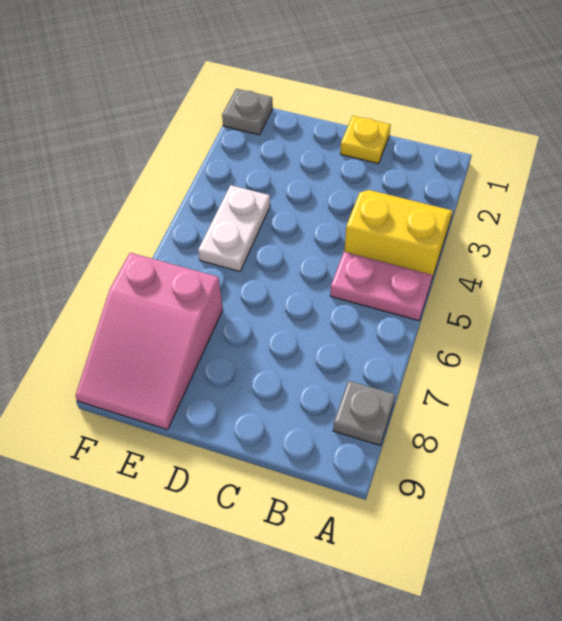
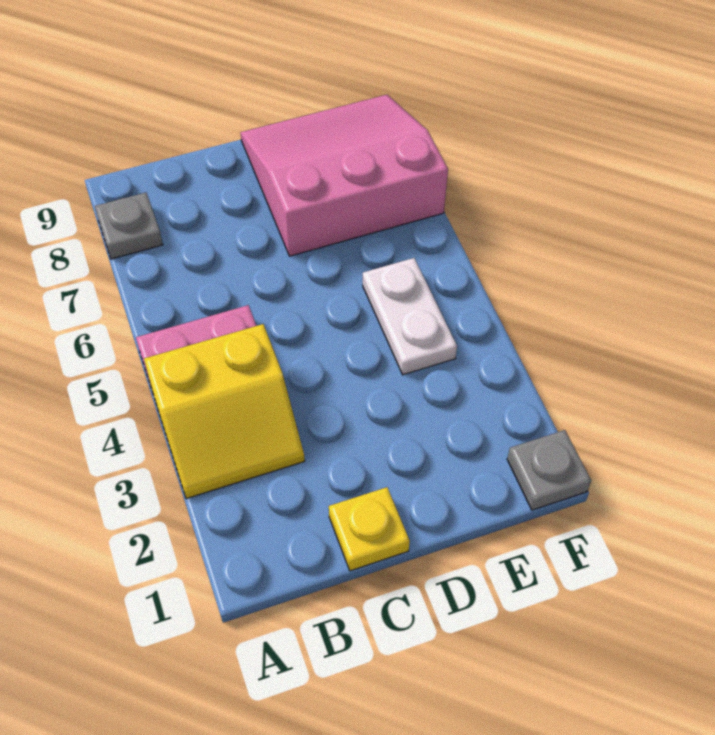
pink slope E7:F9 level 1 top 7 -> pink slope D7:F9 level 1 top 7

